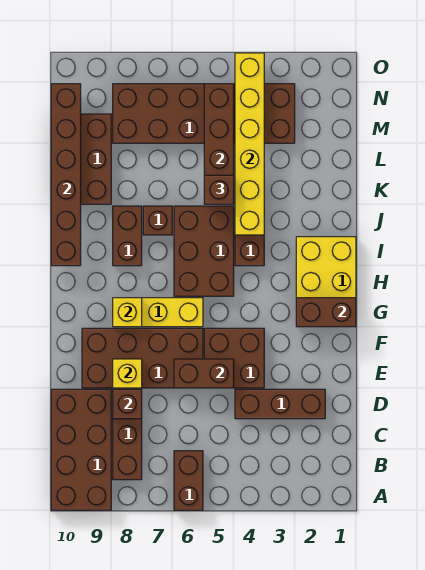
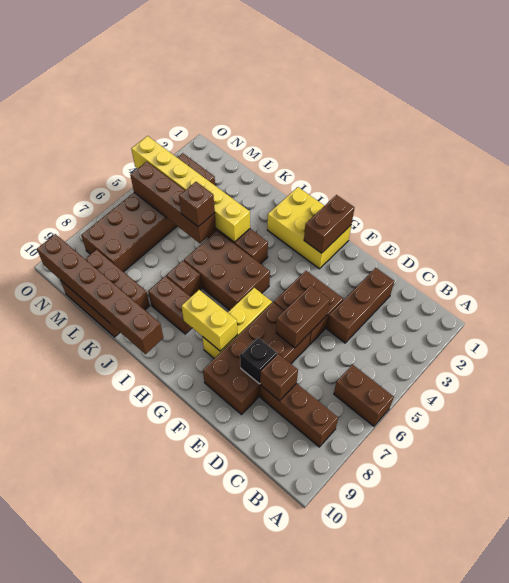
brown brick A9:D10 level 1 -> none
yellow brick E8 level 2 -> black brick E8 level 2
yellow brick G8 level 2 -> yellow brick G8:H8 level 2

